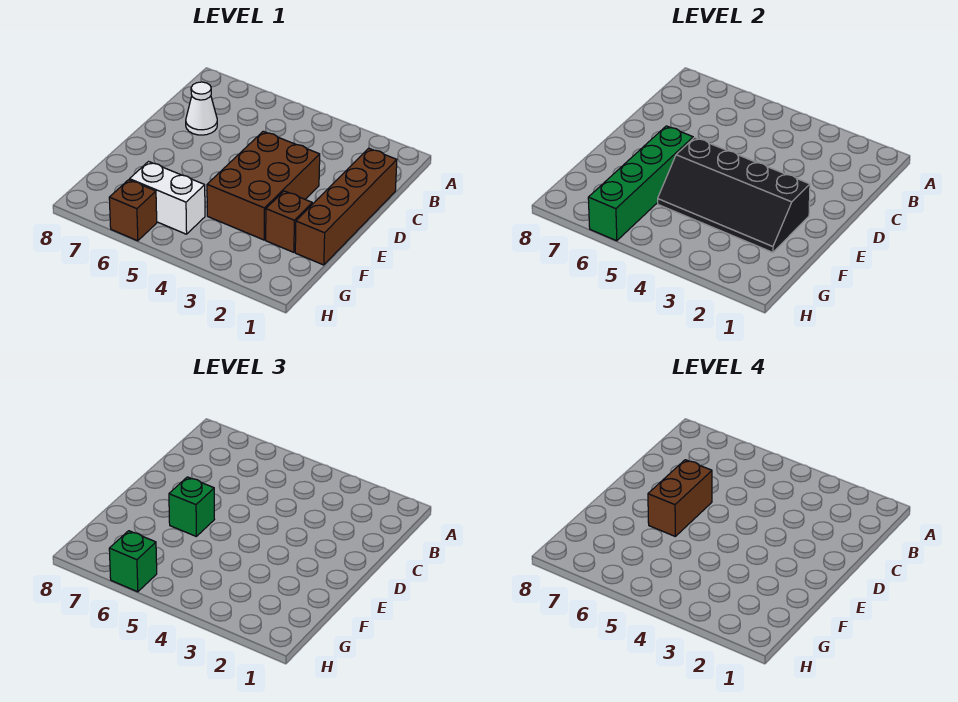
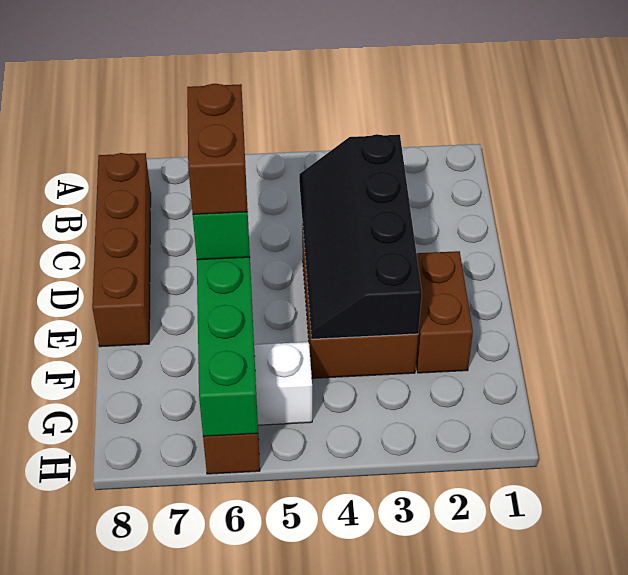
brown brick C1:F1 level 1 -> brown brick B8:E8 level 1
white cone C7 level 1 -> none
black slope E2:F5 level 2 top E -> black slope C3:F4 level 2 top 3
brown brick F2 level 1 -> brown brick E2:F2 level 1
green brick H6 level 3 -> none

